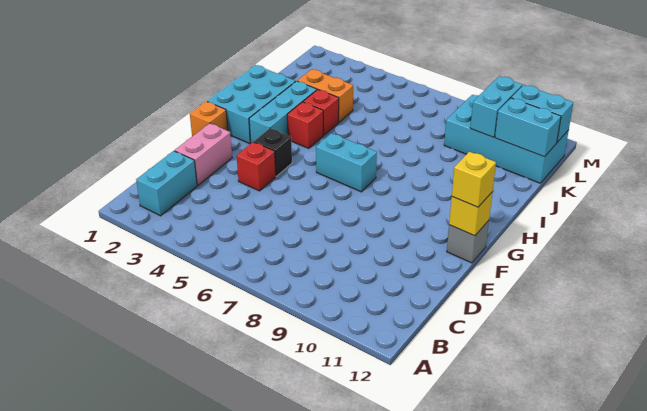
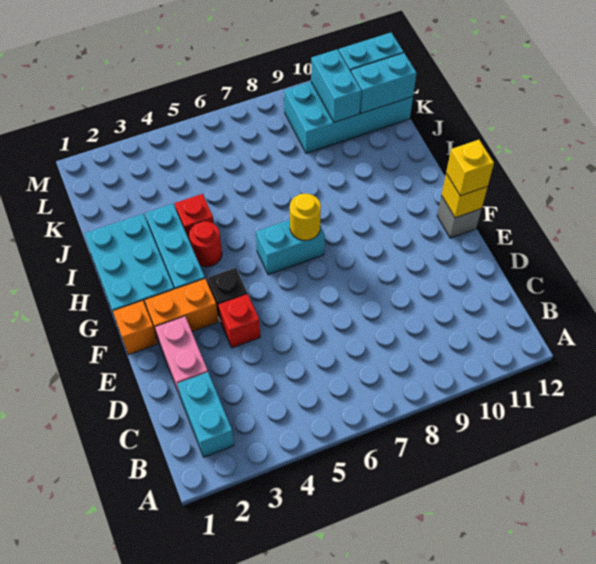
none -> yellow round brick G7 level 2
red brick H4 level 1 -> red round brick H4 level 1
orange brick J3:J4 level 1 -> orange brick F2:F3 level 1

